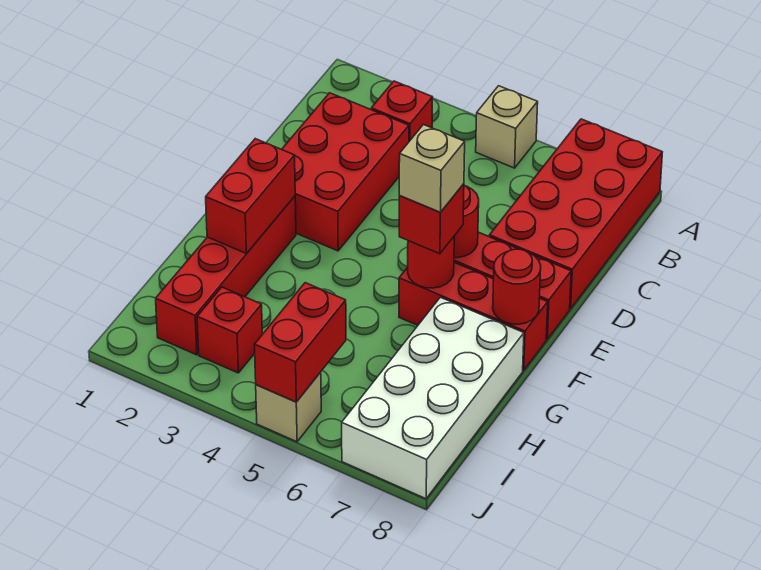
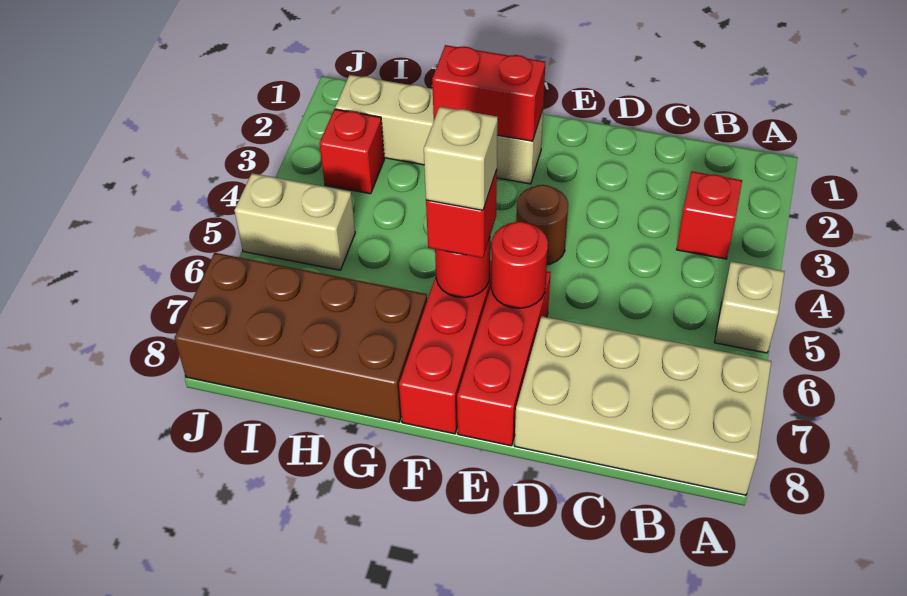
red brick A7:D8 level 1 -> tan brick A7:D8 level 1
red brick C2:E3 level 1 -> none
none -> brown round brick E4 level 1
red brick F2:I2 level 1 -> tan brick F2:I2 level 1
red round brick F8 level 2 -> none
white brick G7:J8 level 1 -> brown brick G7:J8 level 1
red brick I5:J5 level 2 -> none
tan brick J5 level 1 -> tan brick I5:J5 level 1

